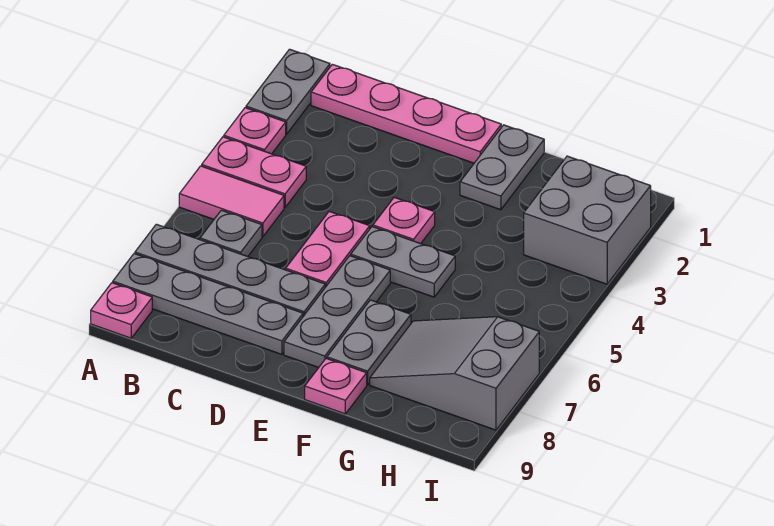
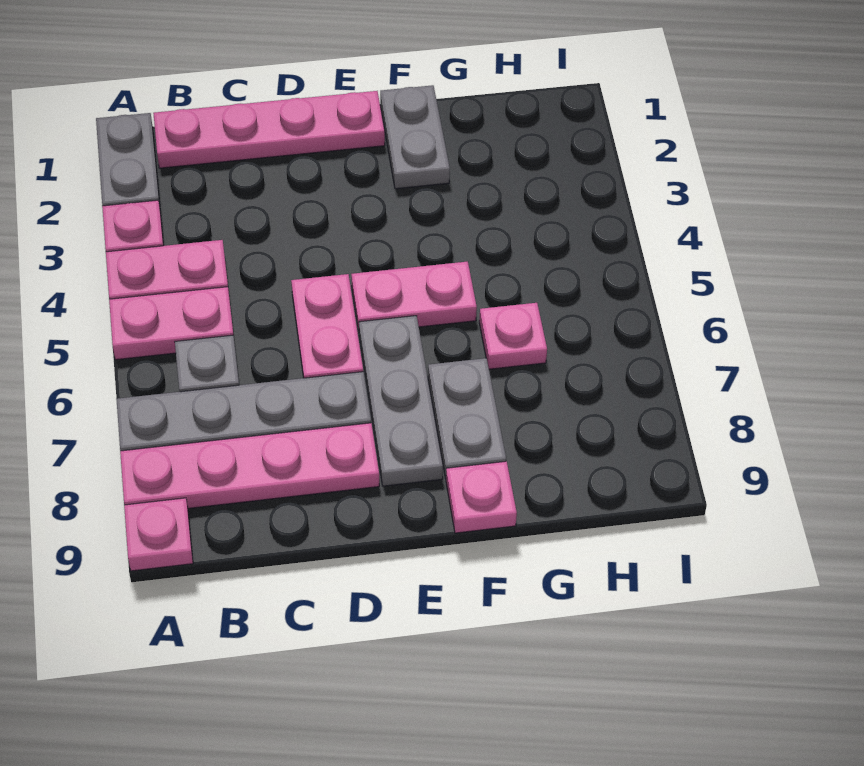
pink tile A5:B5 level 1 -> pink plate A5:B5 level 1
grey plate A8:D8 level 1 -> pink plate A8:D8 level 1
pink plate E4 level 1 -> pink plate G6 level 1
grey plate E5:F5 level 1 -> pink plate E5:F5 level 1
grey slope G7:I8 level 1 top I -> none
grey brick H2:I3 level 1 -> none

